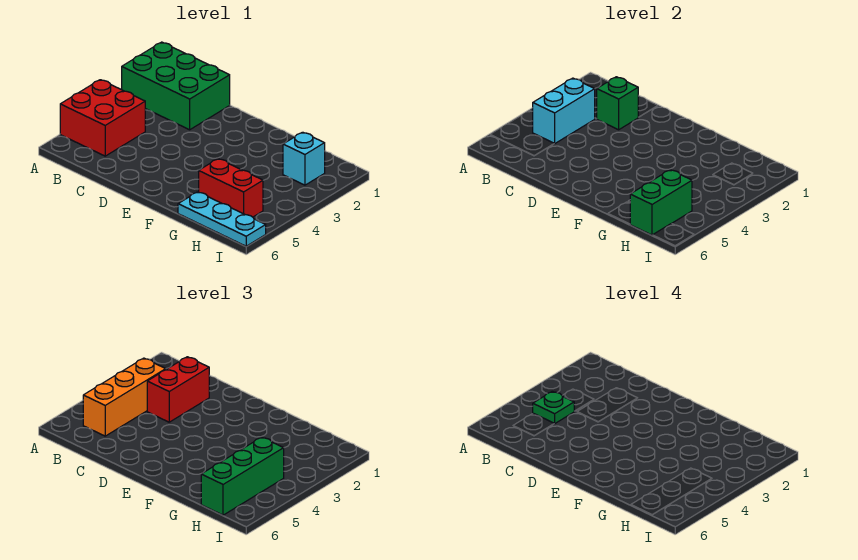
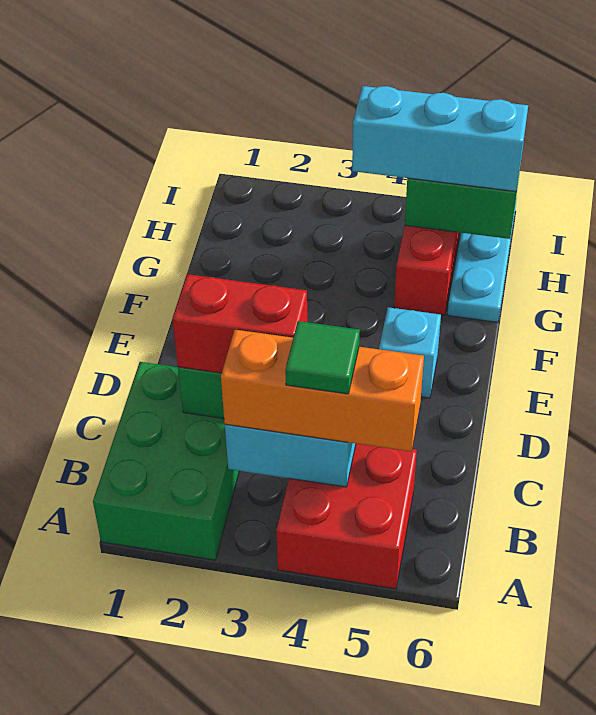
green plate B4 level 4 -> green tile B4 level 4
cyan brick H2 level 1 -> cyan brick E5 level 1
green brick H4:H6 level 3 -> cyan brick H4:H6 level 3

